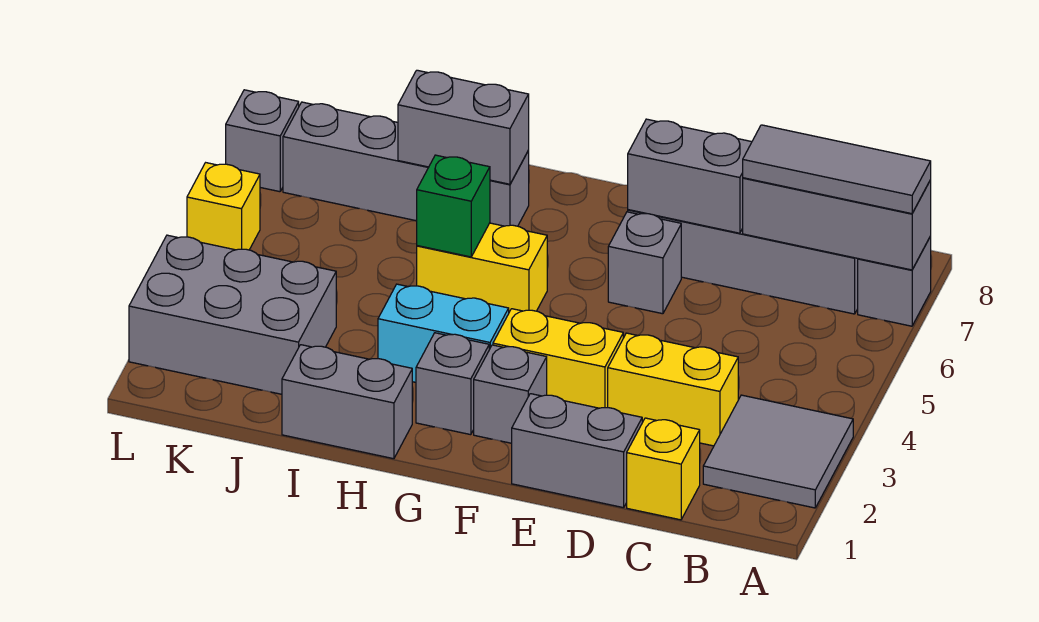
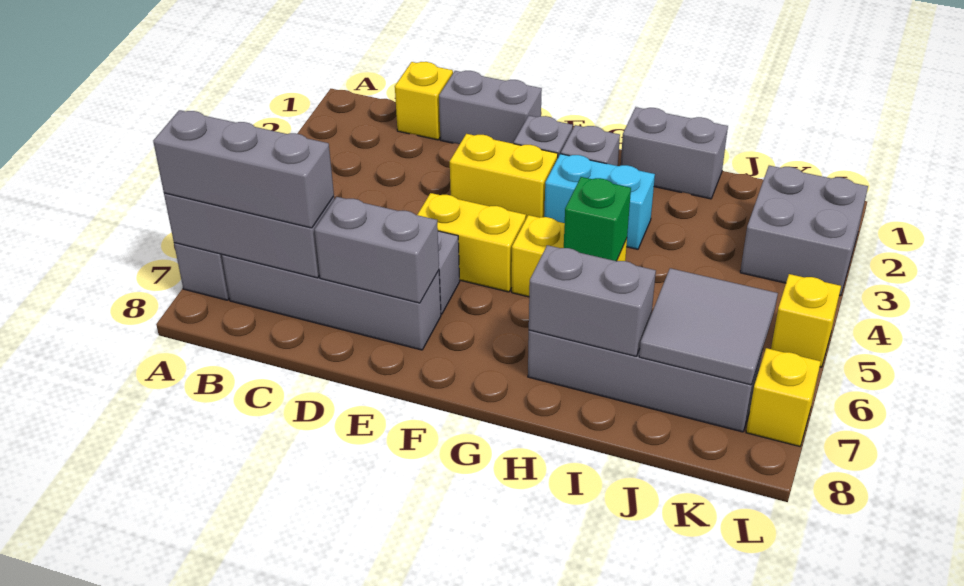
grey tile A2:B3 level 1 -> grey tile J6:K7 level 2
grey tile A7:C7 level 3 -> grey brick A7:C7 level 3
yellow brick C3:D3 level 1 -> yellow brick E5:F5 level 1
grey brick J2:L3 level 1 -> grey brick K2:L3 level 1
grey brick L7 level 1 -> yellow brick L7 level 1

